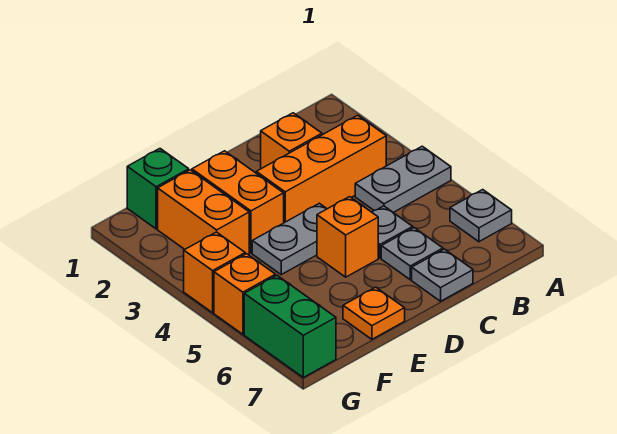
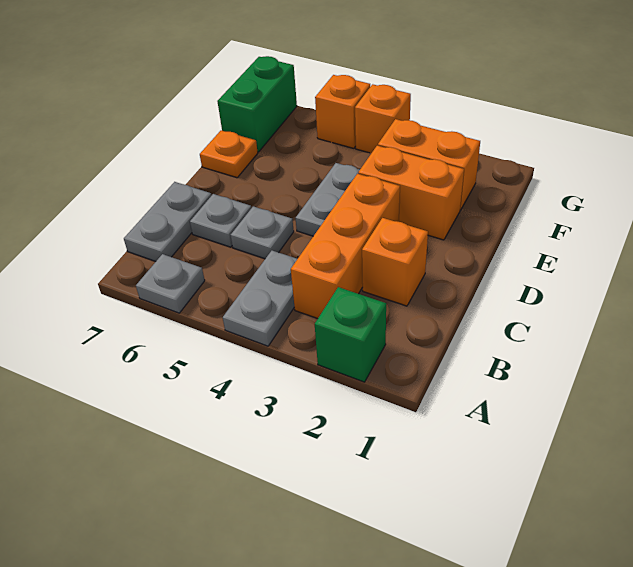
grey plate C7 level 1 -> grey plate B7:C7 level 1
orange brick D5 level 1 -> none
green brick F1 level 1 -> green brick A2 level 1
green brick G6:G7 level 1 -> green brick F7:G7 level 1

